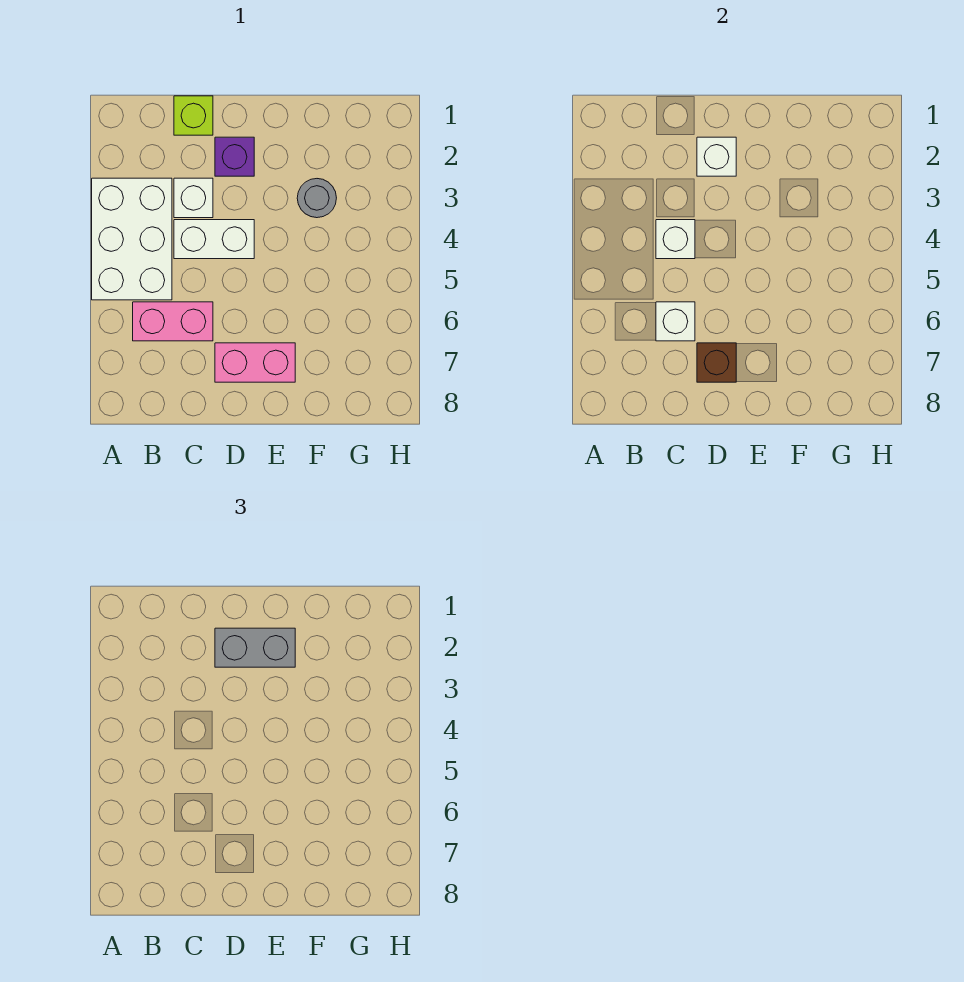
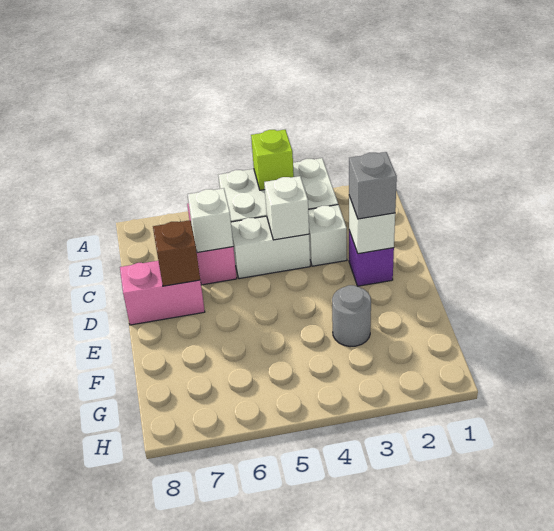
lime brick C1 level 1 -> lime brick A4 level 2
white brick C4:D4 level 1 -> white brick C4:C5 level 1
grey brick D2:E2 level 3 -> grey brick D2 level 3
pink brick D7:E7 level 1 -> pink brick D7:D8 level 1

